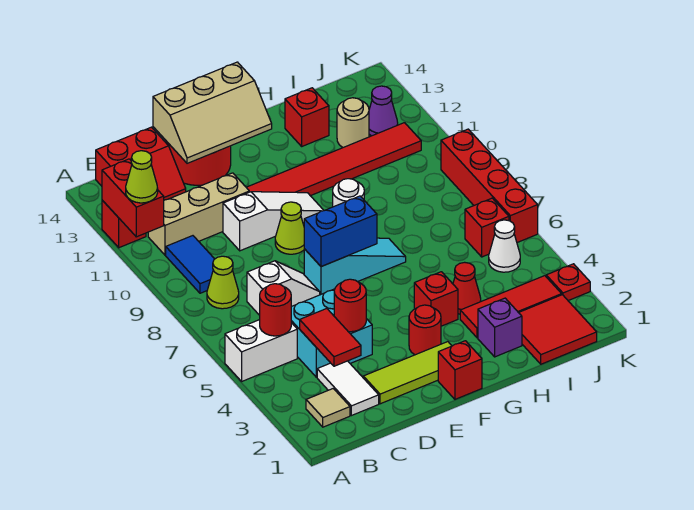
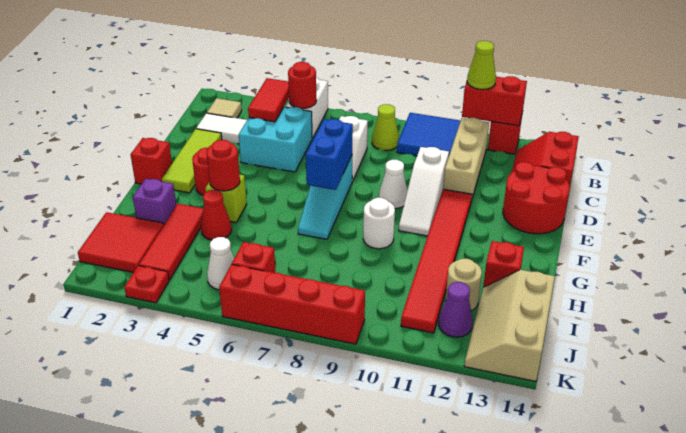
blue tile B9:B10 level 1 -> blue tile A9:B10 level 1
red tile C3:C4 level 2 -> red tile B4:C4 level 2
red round brick D4 level 2 -> red round brick G4 level 2
tan slope D13:F14 level 2 top 14 -> tan slope I13:K14 level 1 top 14
lime cone E9 level 1 -> white cone E9 level 1
red brick G4 level 1 -> lime brick G4 level 1

